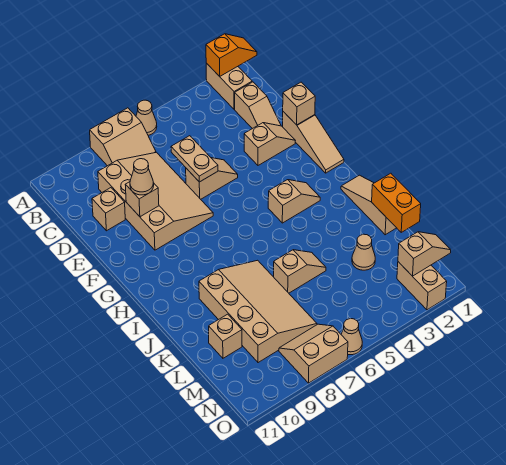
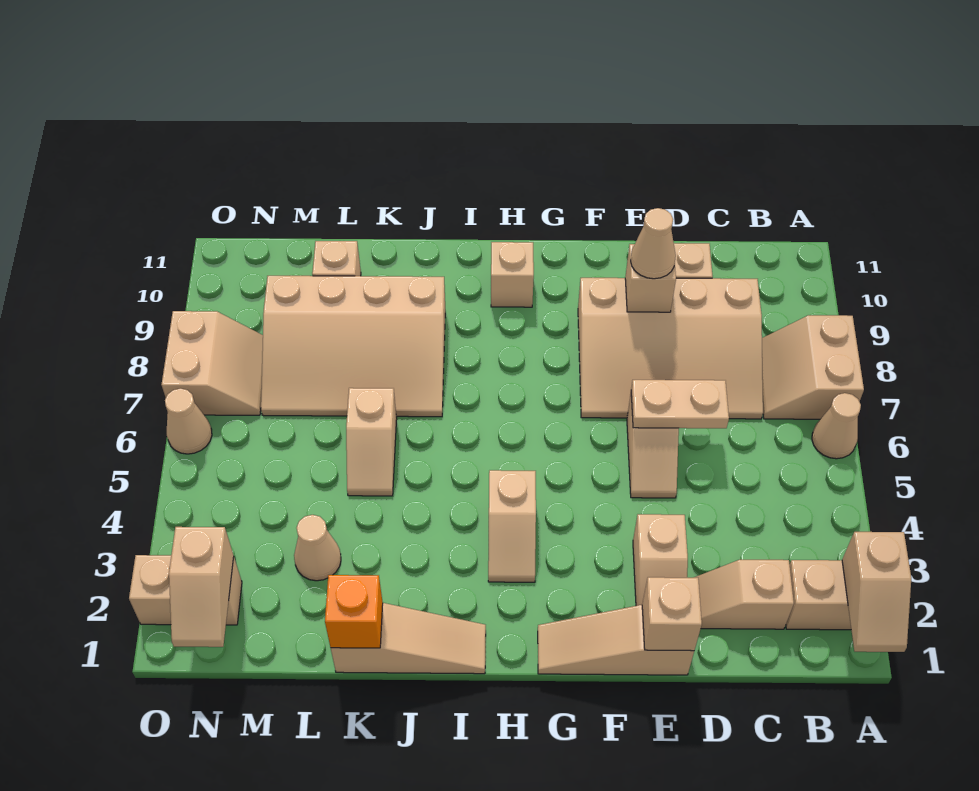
orange slope A1:A2 level 2 top 2 -> tan slope A1:A2 level 2 top 2
none -> tan brick H10 level 1
orange brick K1:L1 level 2 -> orange brick K1 level 2

